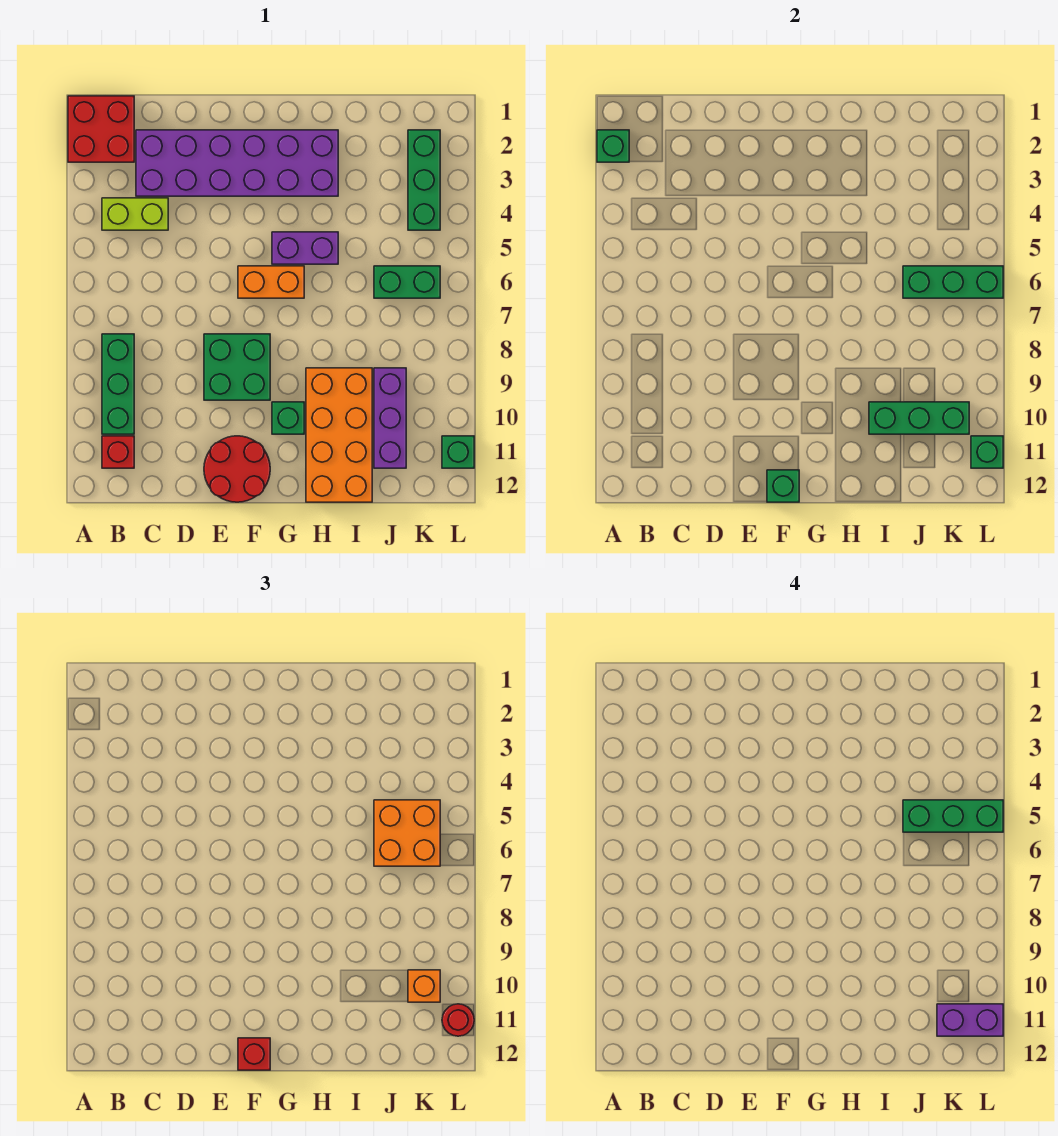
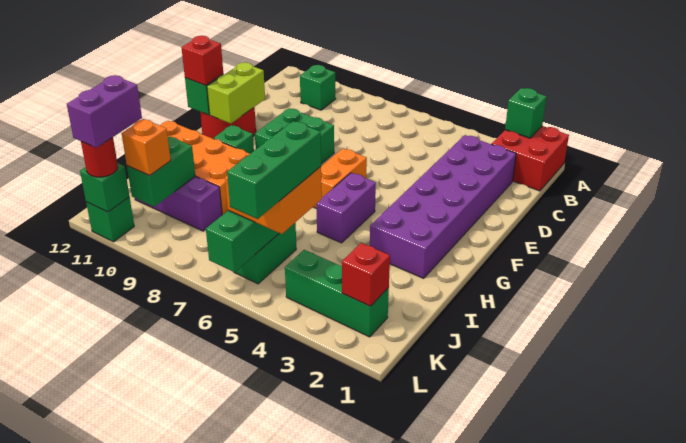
lime brick B4:C4 level 1 -> lime brick E11:F11 level 2
green brick B8:B10 level 1 -> green brick B10 level 1
red brick B11 level 1 -> red brick K2 level 2
green brick I10:K10 level 2 -> green brick J10:K10 level 2

